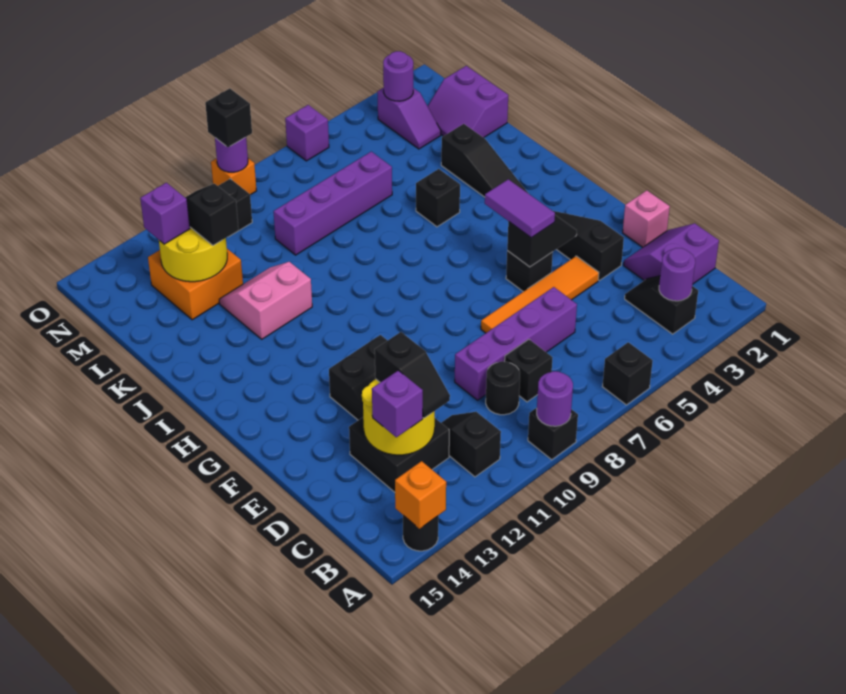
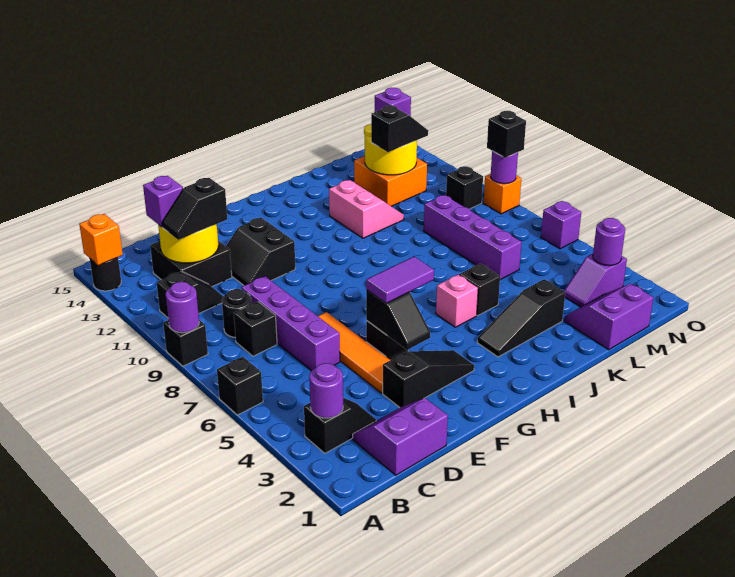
purple slope C1:D2 level 1 top C -> purple slope C1:D2 level 1 top 1
pink brick E1 level 1 -> pink brick I5 level 1

